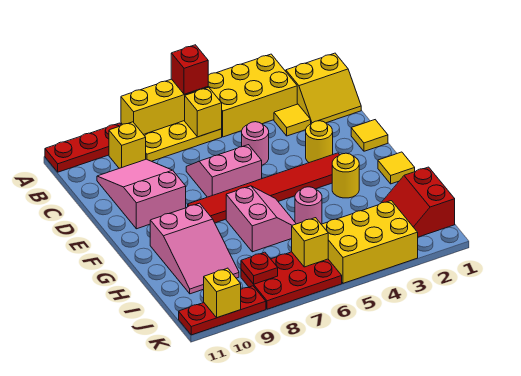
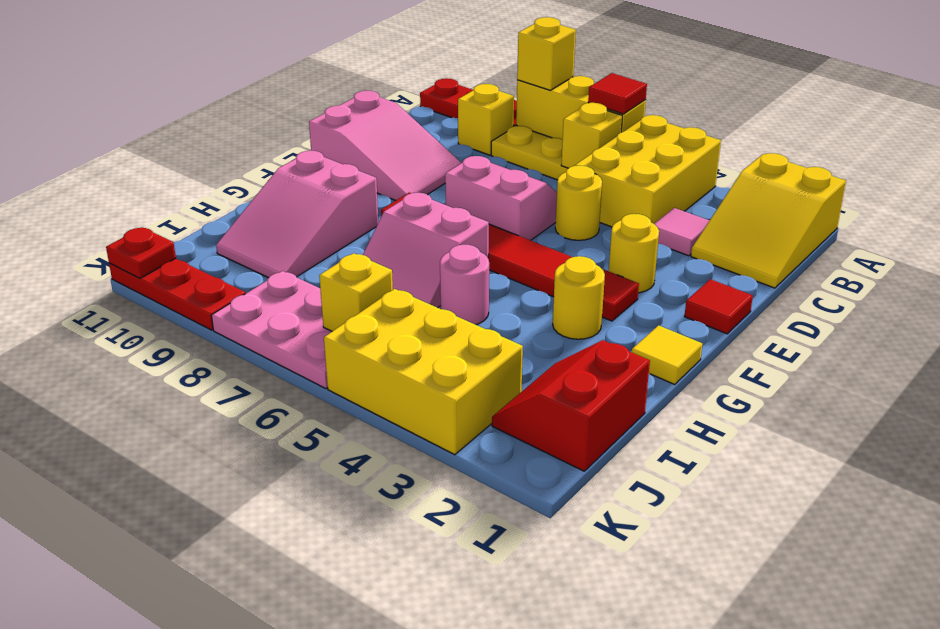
yellow brick A3:B5 level 1 -> yellow brick A4:C5 level 1
red brick A6 level 3 -> red tile A6 level 3
yellow slope B1:C2 level 1 top B -> yellow slope A1:C2 level 1 top A
yellow tile C3 level 1 -> pink tile C3 level 1
pink slope C9:E10 level 1 top E -> pink slope D9:E11 level 1 top 11
pink round brick D5 level 1 -> yellow round brick D5 level 1
yellow tile E1 level 1 -> red tile E1 level 1
pink slope G6:H7 level 1 top 7 -> pink slope G6:H7 level 1 top G
red plate J6:K8 level 1 -> pink plate J6:K8 level 1
red plate J8 level 2 -> red plate K11 level 2
yellow brick K10 level 2 -> yellow brick A8 level 3

